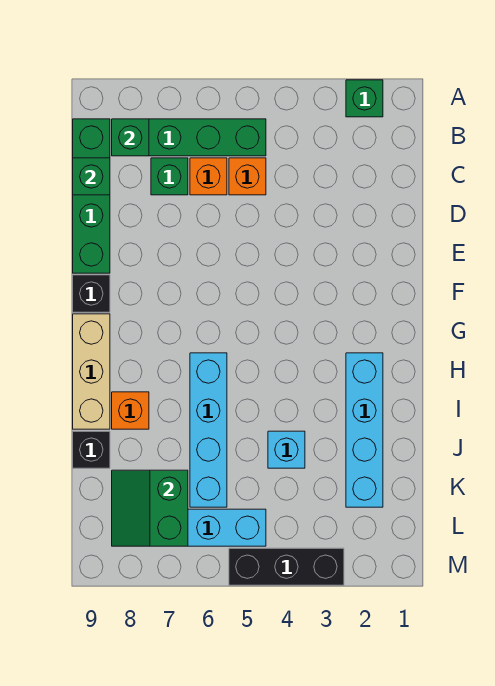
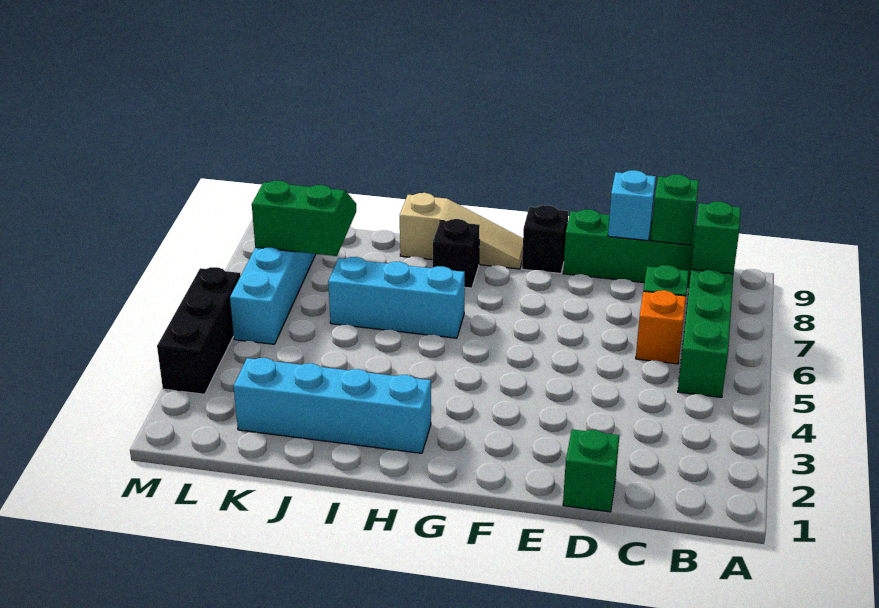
green brick A2 level 1 -> green brick D1 level 1
orange brick C5 level 1 -> none
tan brick G9:I9 level 1 -> tan slope G9:I9 level 1 top I
cyan brick H6:K6 level 1 -> cyan brick H6:J6 level 1
orange brick I8 level 1 -> none
cyan brick J4 level 1 -> cyan brick D9 level 2
black brick J9 level 1 -> black brick H8 level 1

